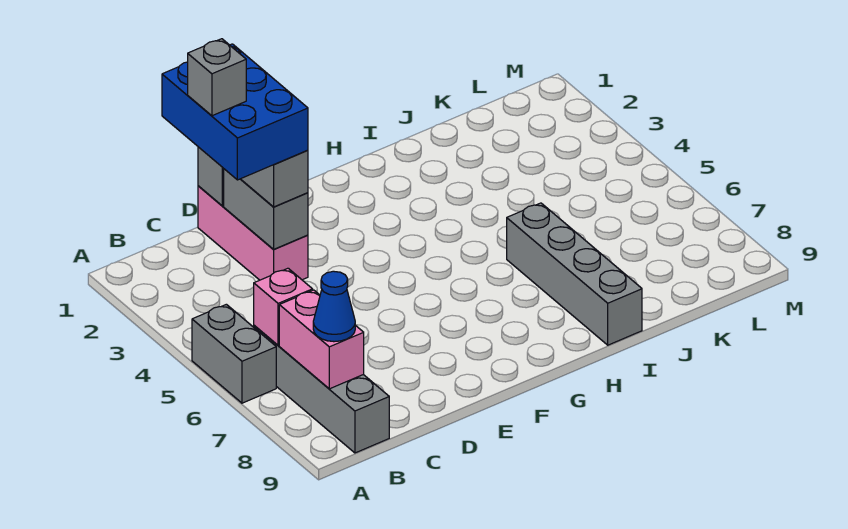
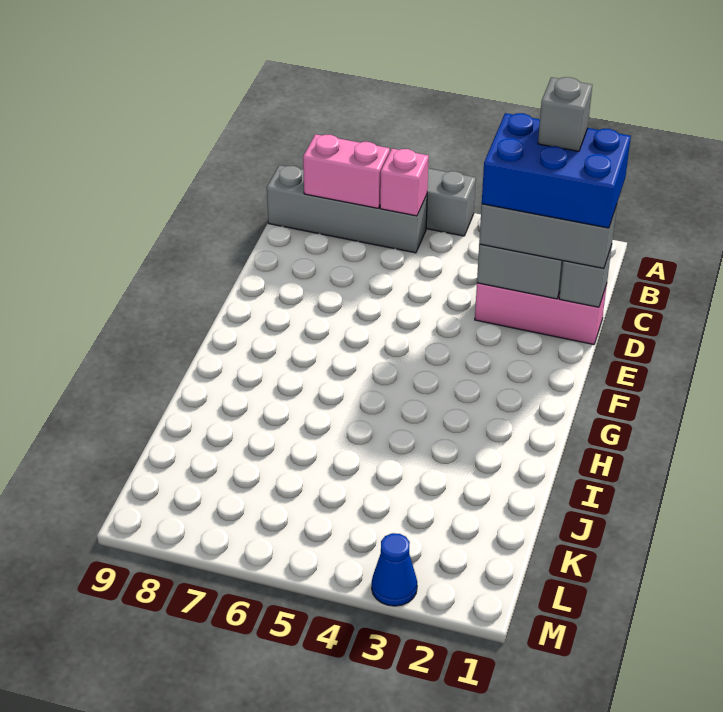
blue cone B8 level 3 -> blue cone M3 level 1
grey brick I6:I9 level 1 -> none

